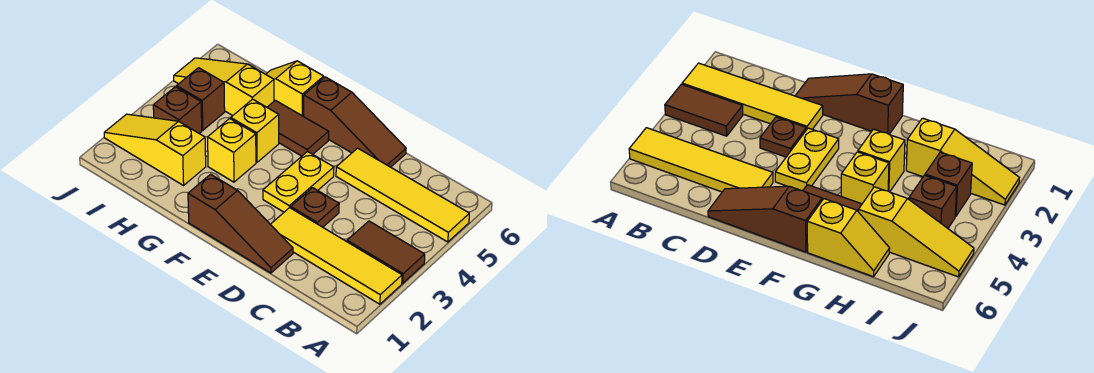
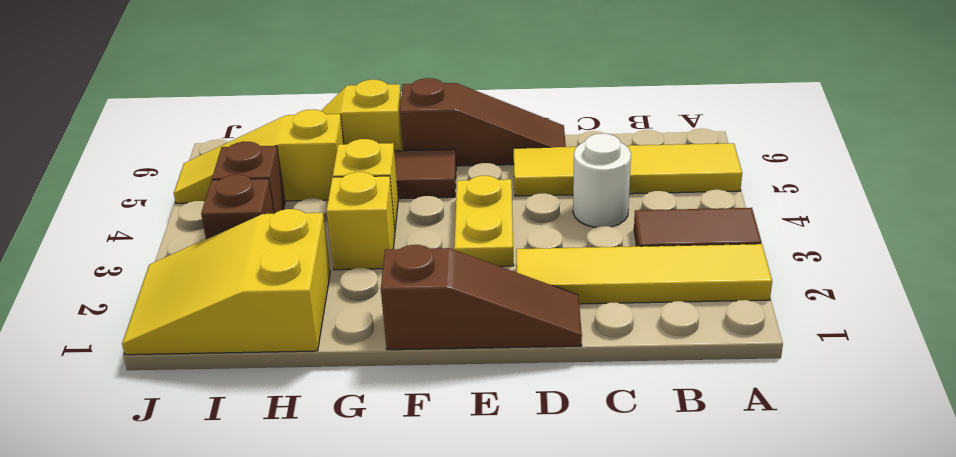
none -> white round brick C4 level 1
brown plate D3 level 1 -> none
yellow slope H2:J2 level 1 top H -> yellow slope H1:J2 level 1 top H

